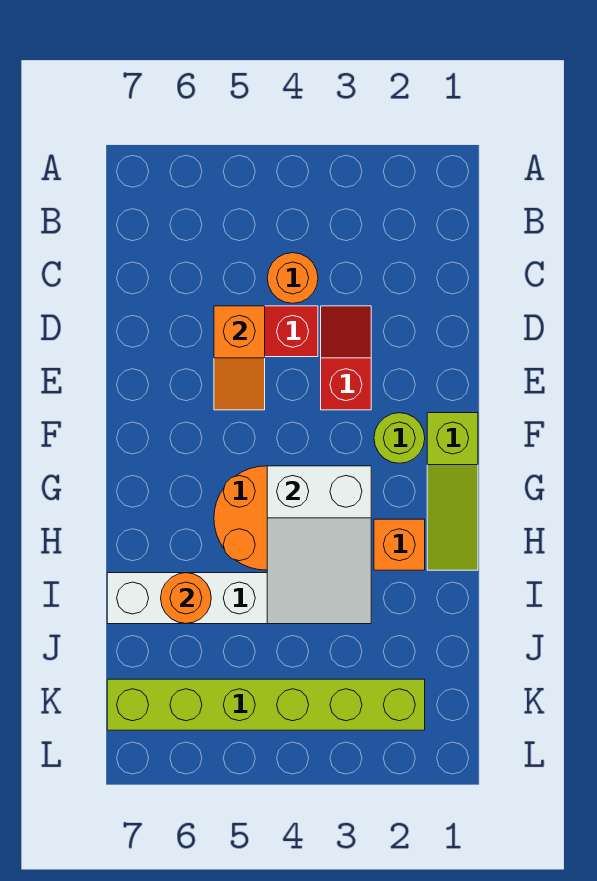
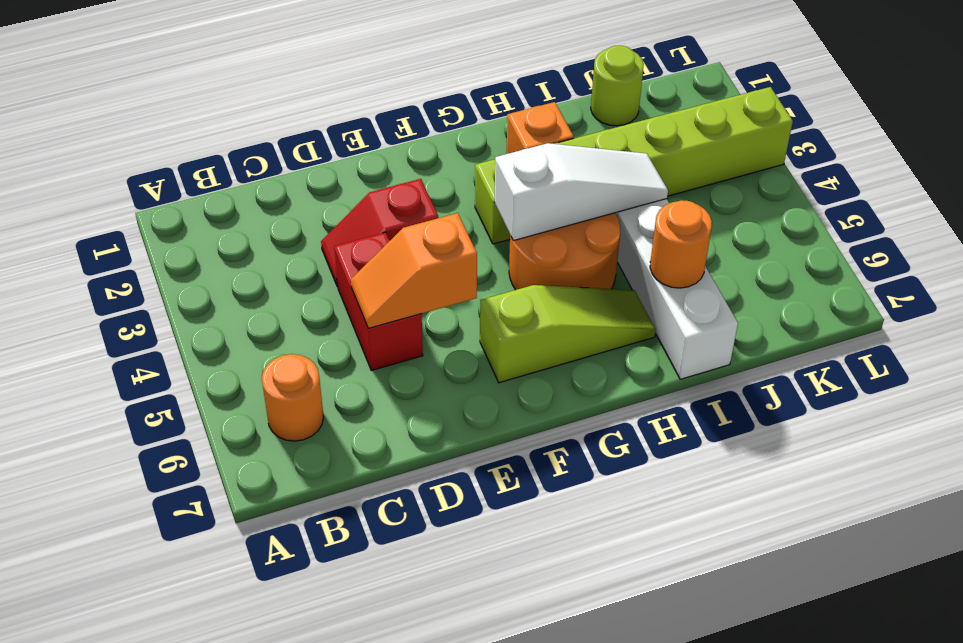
orange round brick C4 level 1 -> orange round brick B6 level 1
orange slope D5:E5 level 2 top D -> orange slope D5:E5 level 2 top E
lime slope F1:H1 level 1 top F -> lime slope F6:H6 level 1 top F
lime round brick F2 level 1 -> lime round brick J1 level 1
white slope G3:I4 level 2 top G -> white slope G4:I4 level 2 top G
lime brick K2:K7 level 1 -> lime brick G3:L3 level 1

